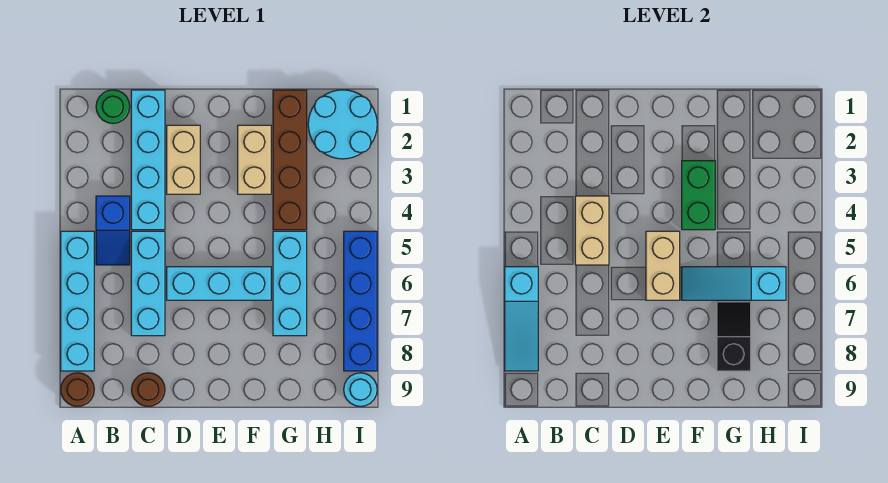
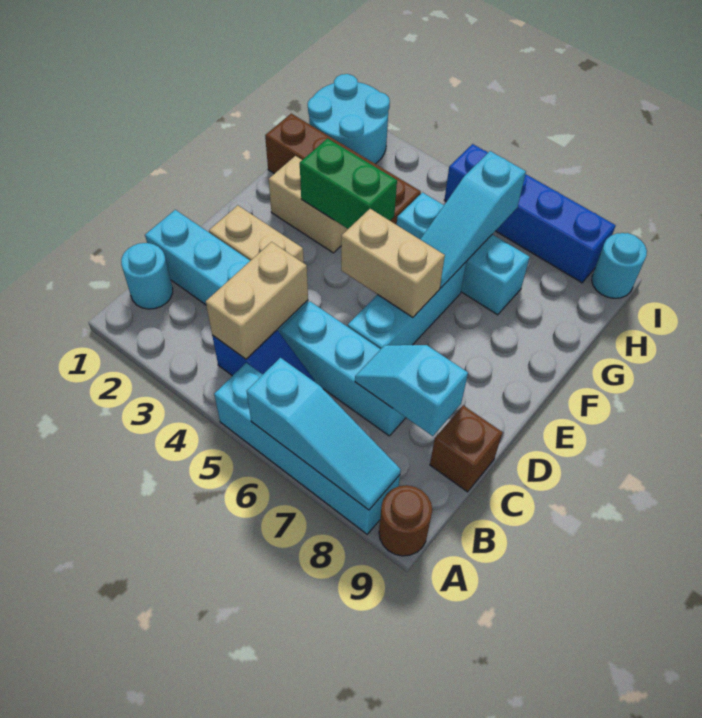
green round brick B1 level 1 -> cyan round brick B1 level 1
tan brick C4:C5 level 2 -> tan brick B4:C4 level 2
none -> cyan slope C7:C8 level 2 top 8
brown round brick C9 level 1 -> brown brick C9 level 1
black slope G7:G8 level 2 top 8 -> none

